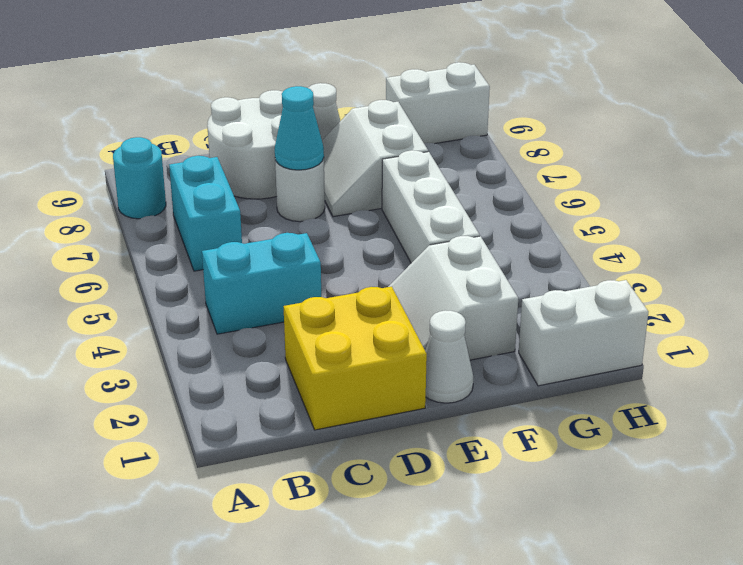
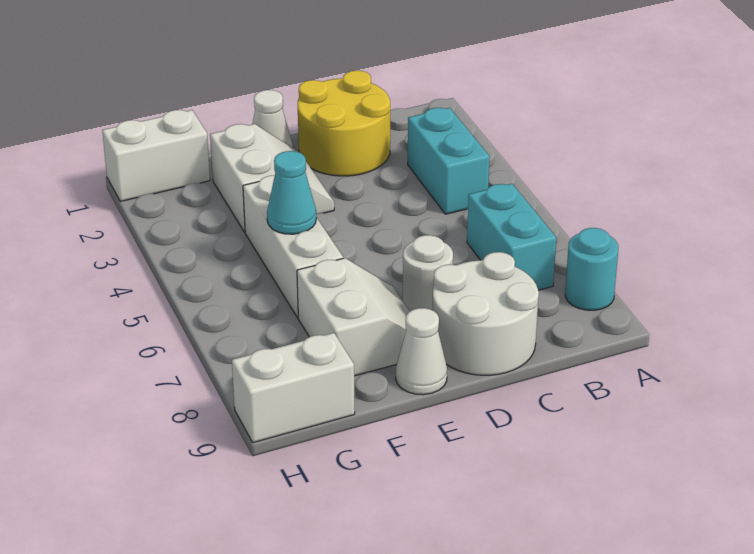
cyan brick B4:C4 level 1 -> cyan brick B3:B4 level 1
yellow brick C1:D2 level 1 -> yellow round brick C1:D2 level 1
cyan cone D7 level 2 -> cyan cone F5 level 2

